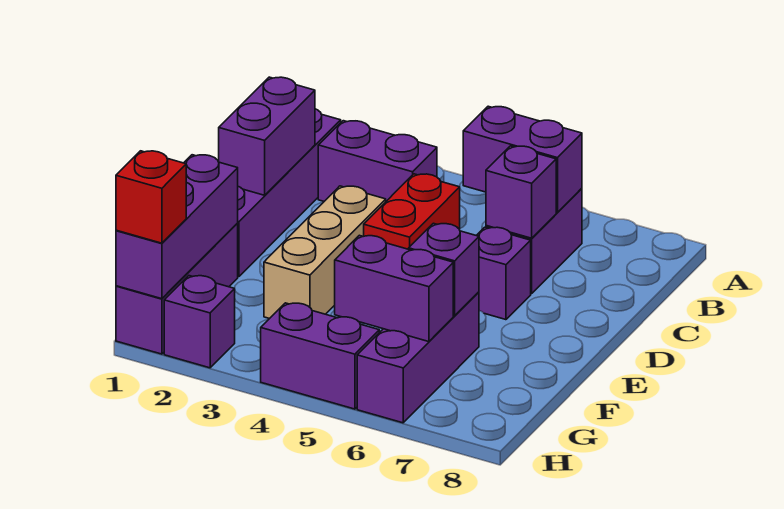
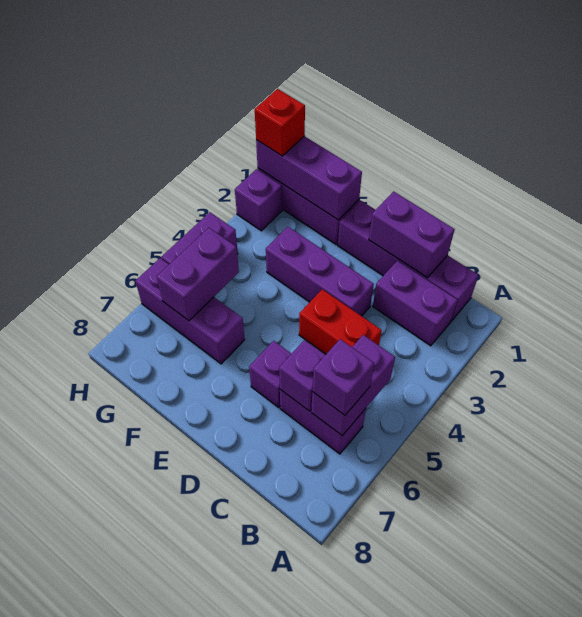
purple brick B2:B3 level 1 -> purple brick B2:C2 level 1
tan brick D3:F3 level 1 -> purple brick D3:F3 level 1
purple brick F6 level 2 -> purple brick B6 level 3

